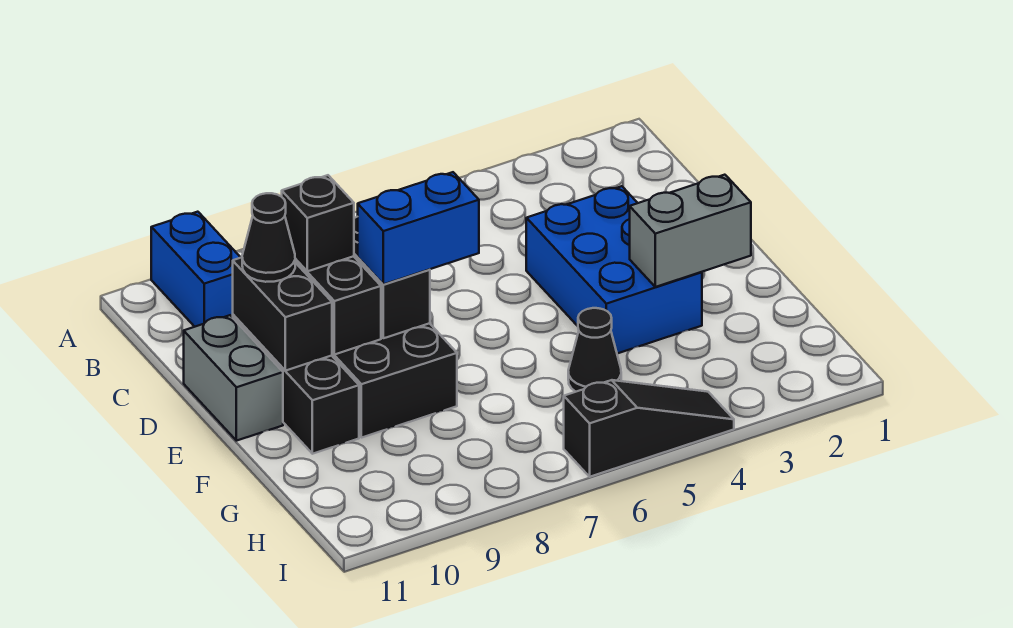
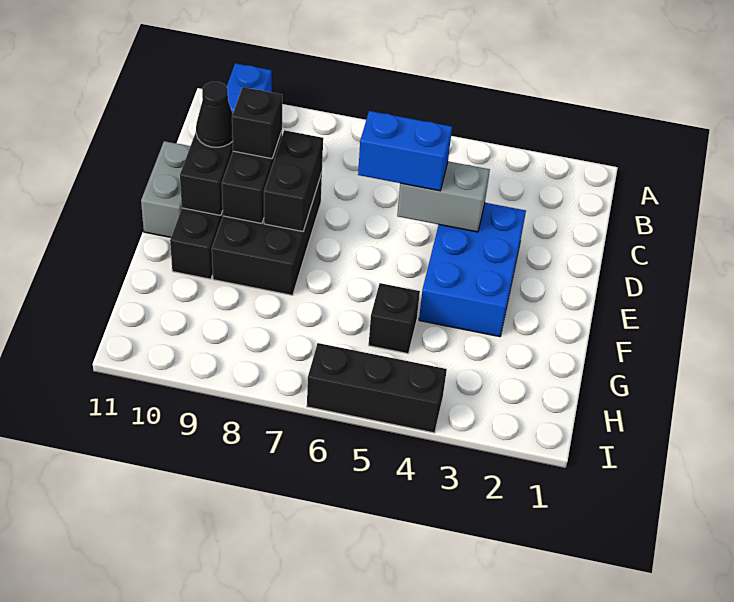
blue brick E7:E8 level 3 -> blue brick D5:D6 level 3
grey brick F2:F3 level 2 -> grey brick D4:D5 level 2
black cone G5 level 1 -> black brick G5 level 1
black slope I4:I6 level 1 top 6 -> black brick I4:I6 level 1

